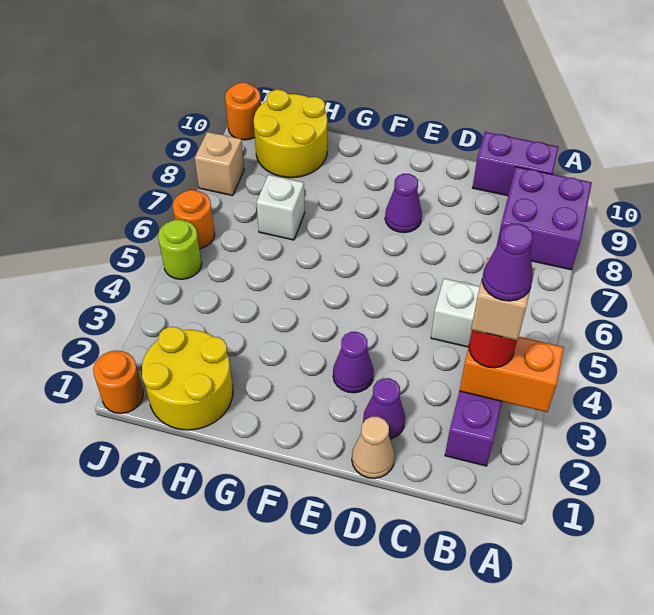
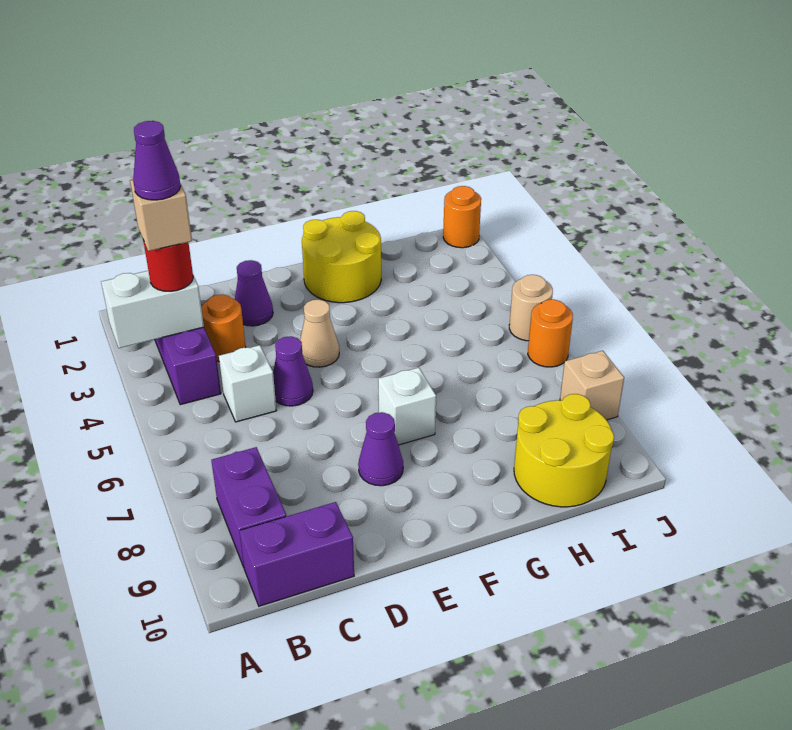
orange brick A3:B3 level 2 -> white brick A3:B3 level 2
purple brick A8:B9 level 1 -> purple brick B8:B9 level 1
tan cone D1 level 1 -> tan cone E4 level 1
purple cone E3 level 1 -> purple cone D5 level 1
yellow round brick H1:I2 level 1 -> yellow round brick F1:G2 level 1
white brick H7 level 1 -> white brick F7 level 1
lime round brick J5 level 1 -> tan round brick J5 level 1
orange round brick J10 level 1 -> orange round brick C3 level 1

